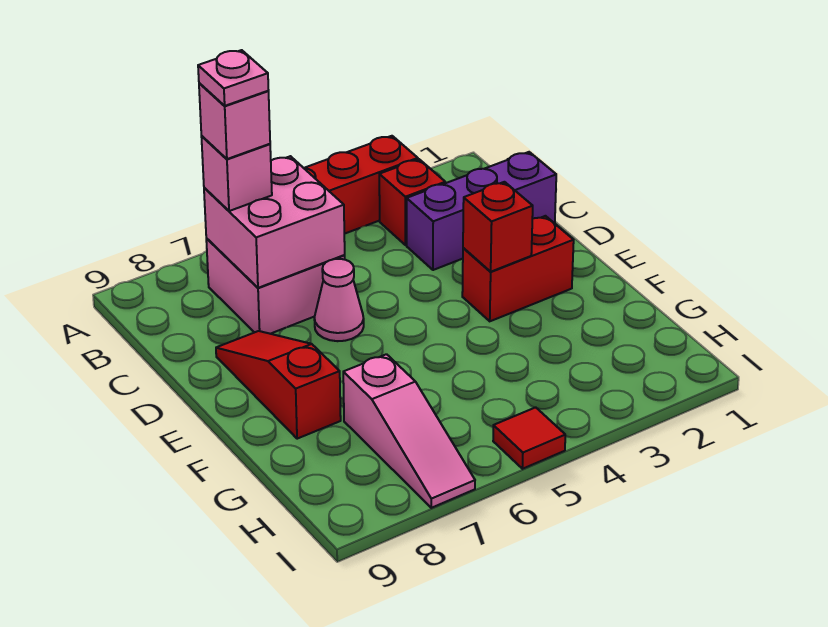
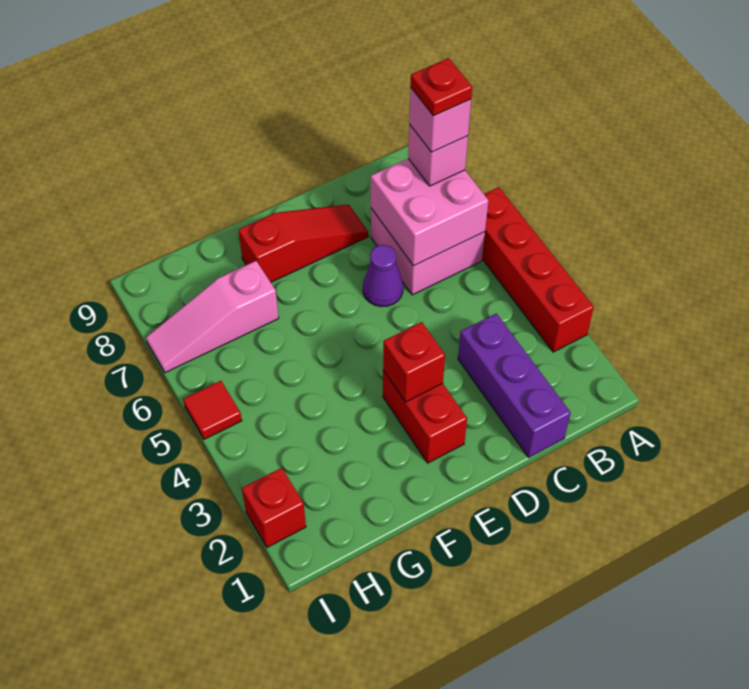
red brick B3 level 1 -> red brick I2 level 1
pink plate B7 level 5 -> red plate B7 level 5
pink cone D6 level 1 -> purple cone D6 level 1

